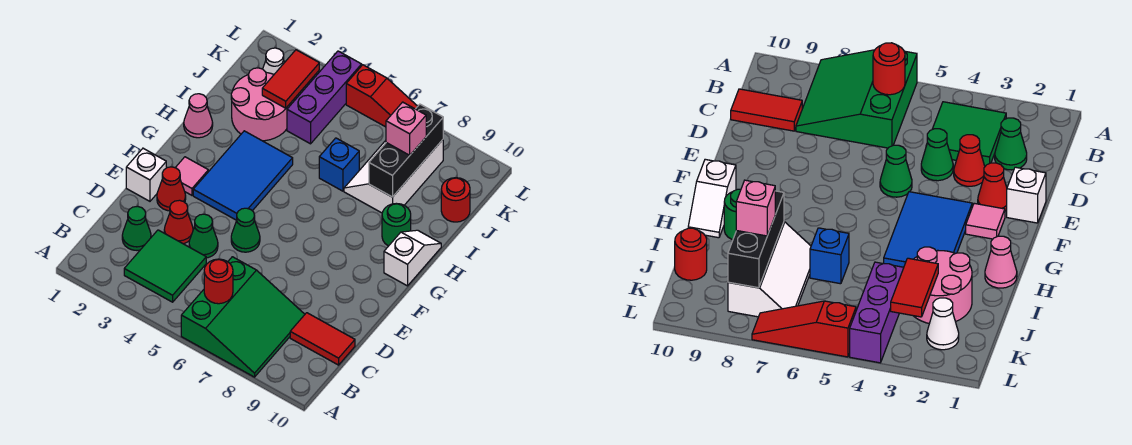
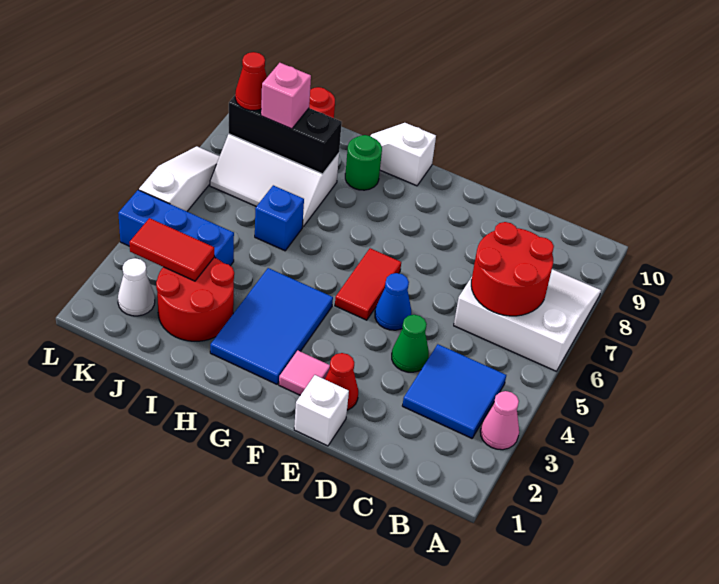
green slope A6:C8 level 1 top 6 -> white slope A6:C8 level 1 top 6
green tile B3:C4 level 1 -> blue tile B3:C4 level 1
red round brick B6 level 2 -> red round brick B6:C7 level 2
green cone C2 level 1 -> none
red tile C9:C10 level 1 -> red tile F5:F6 level 1
red cone D3 level 1 -> red cone K8 level 3
green cone E5 level 1 -> blue cone E5 level 1
blue tile F3:H4 level 1 -> blue tile G2:H4 level 1
pink cone H1 level 1 -> pink cone A3 level 1
pink round brick I2:J3 level 1 -> red round brick I2:J3 level 1
purple brick J4:L4 level 1 -> blue brick J4:L4 level 1
red slope L5:L7 level 1 top 5 -> white slope L5:L7 level 1 top 5

